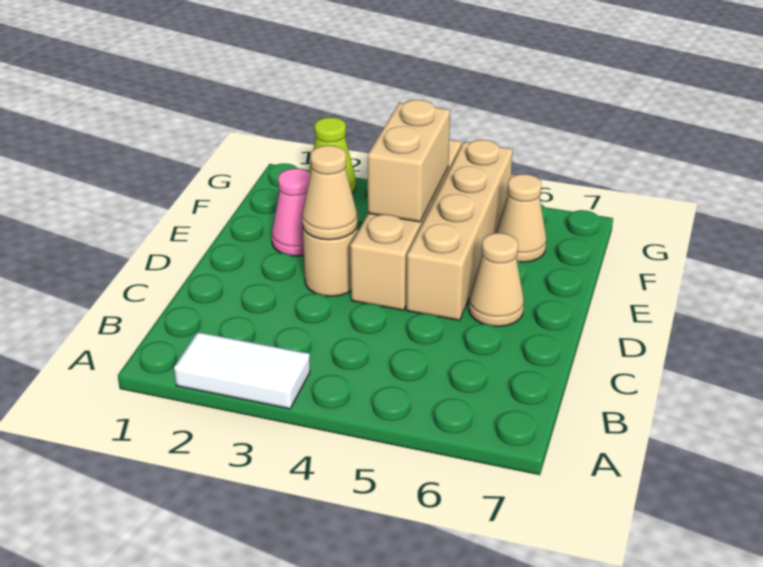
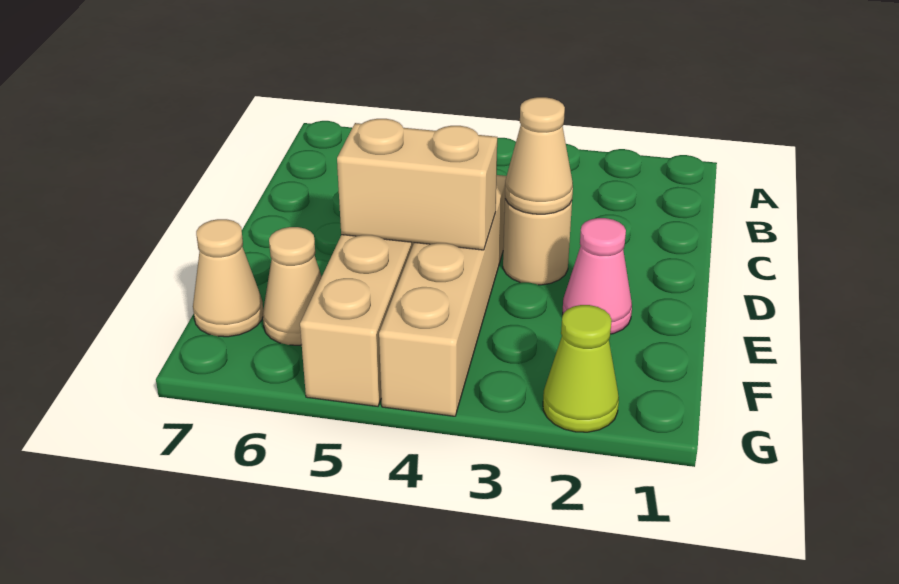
white tile A2:A3 level 1 -> none
tan cone D6 level 1 -> tan cone F7 level 1
tan brick E4:F4 level 2 -> tan brick E4:E5 level 2

